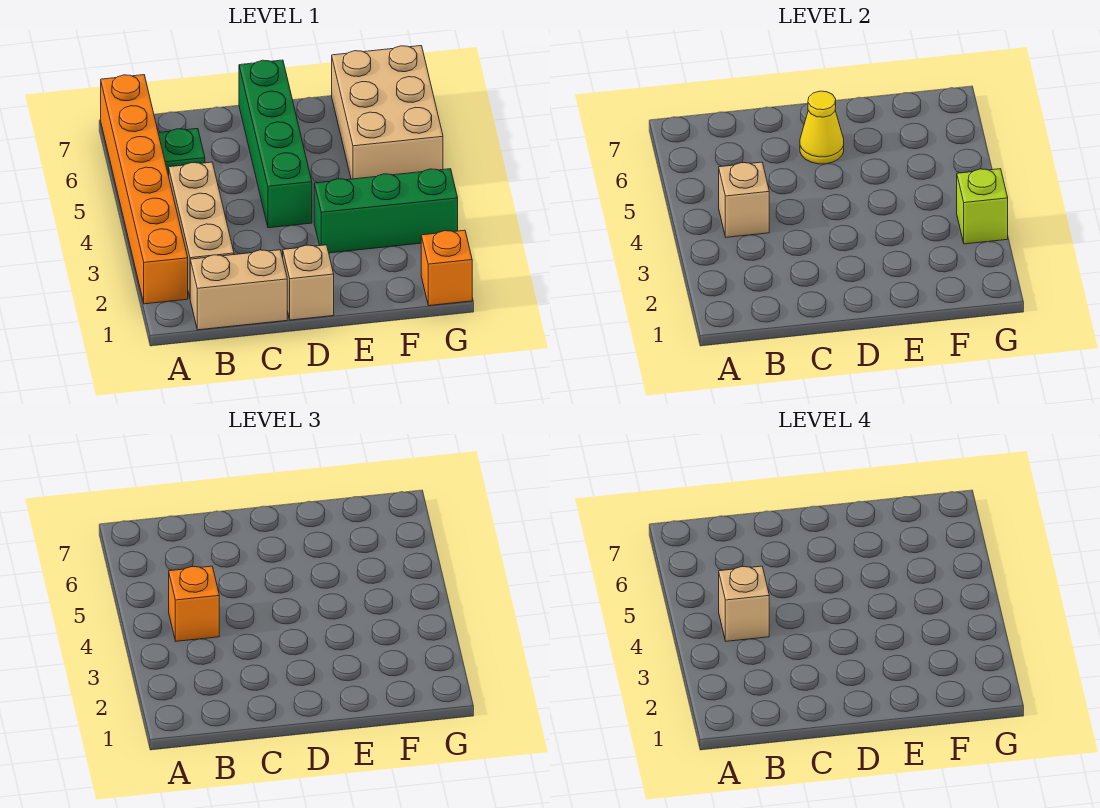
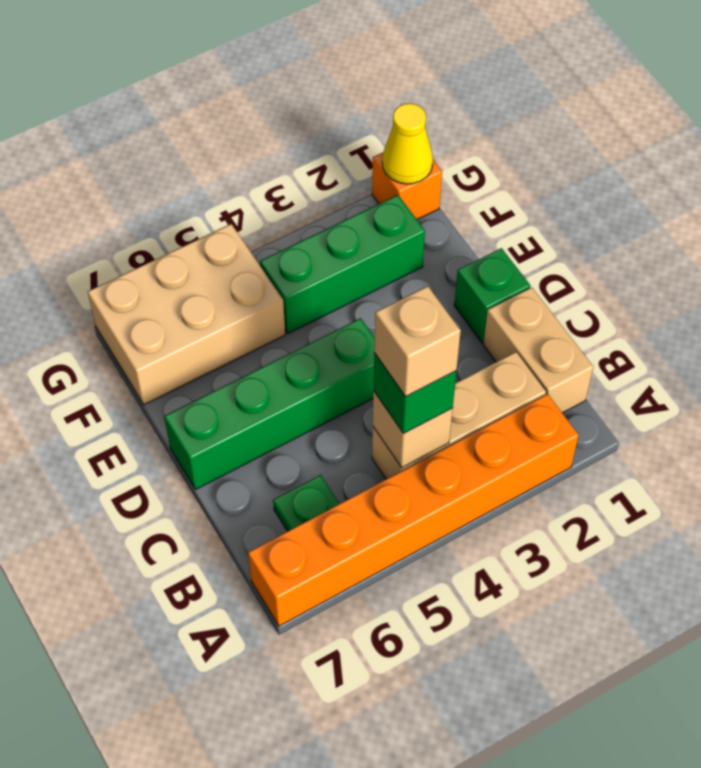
orange brick B4 level 3 -> green brick B4 level 3
tan brick D1 level 1 -> green brick D1 level 1
yellow cone D6 level 2 -> yellow cone G1 level 2
green brick E3:G3 level 1 -> green brick F2:F4 level 1
lime brick G3 level 2 -> none

